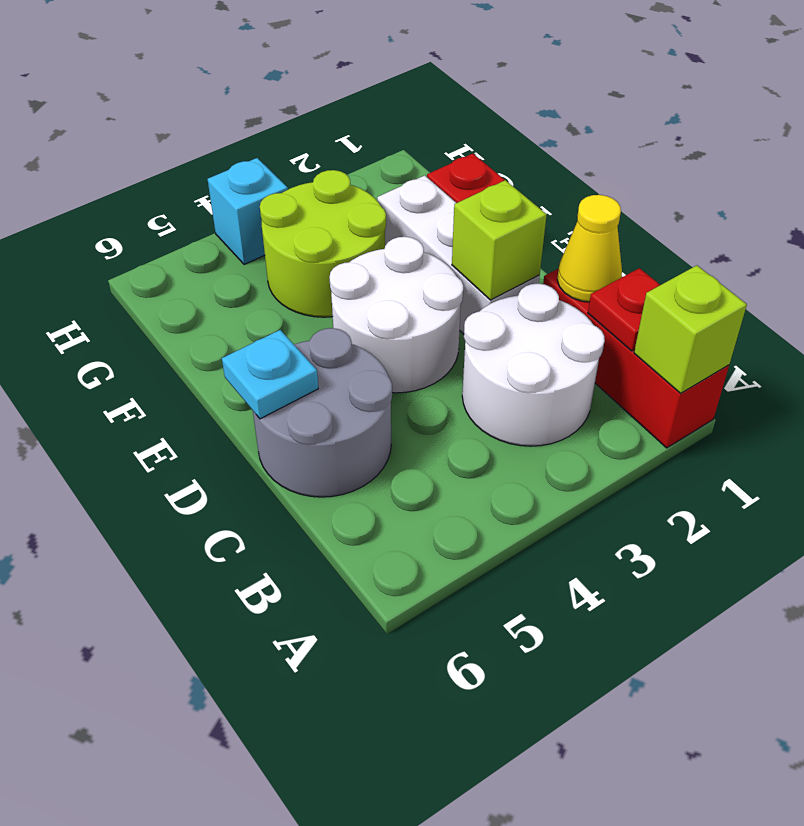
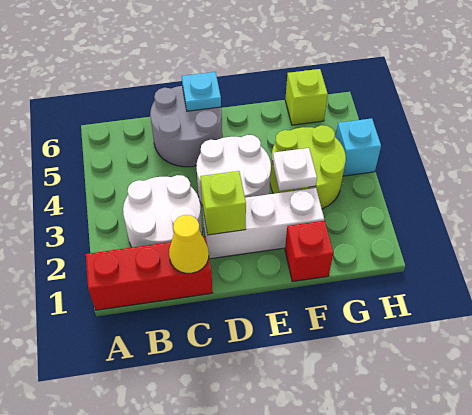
lime brick A1 level 2 -> lime brick G6 level 1
red plate B1 level 2 -> none
none -> white plate F3 level 2

